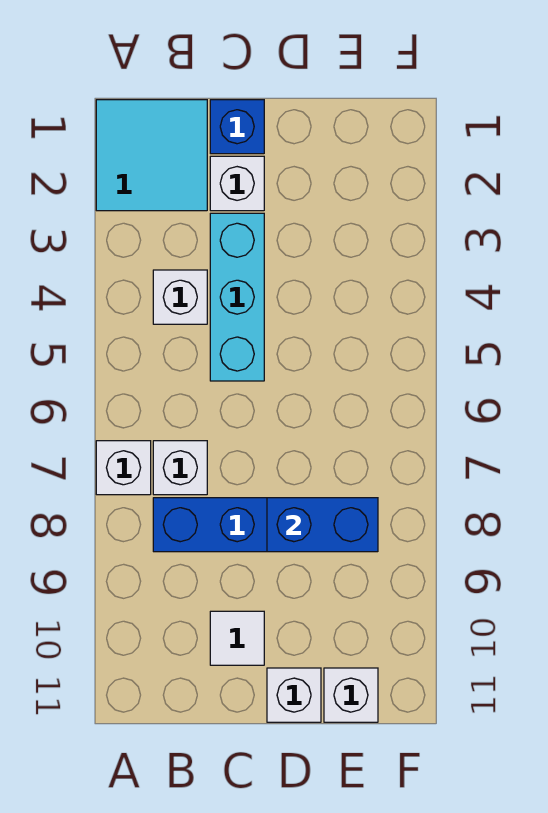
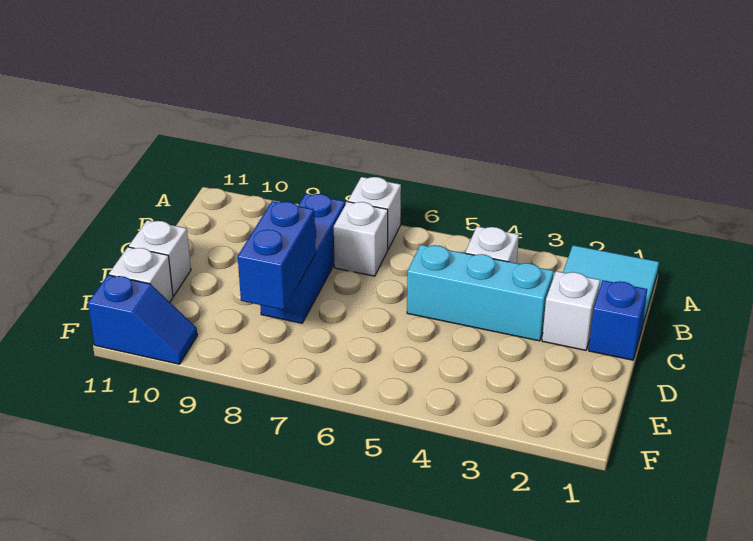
white tile C10 level 1 -> none
none -> blue slope F10:F11 level 1 top 11

